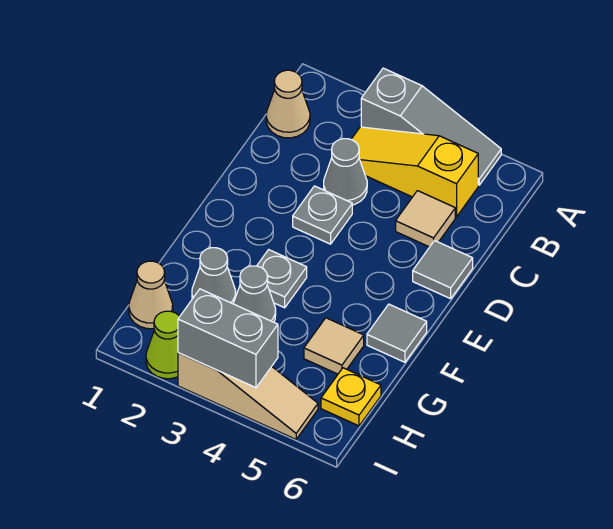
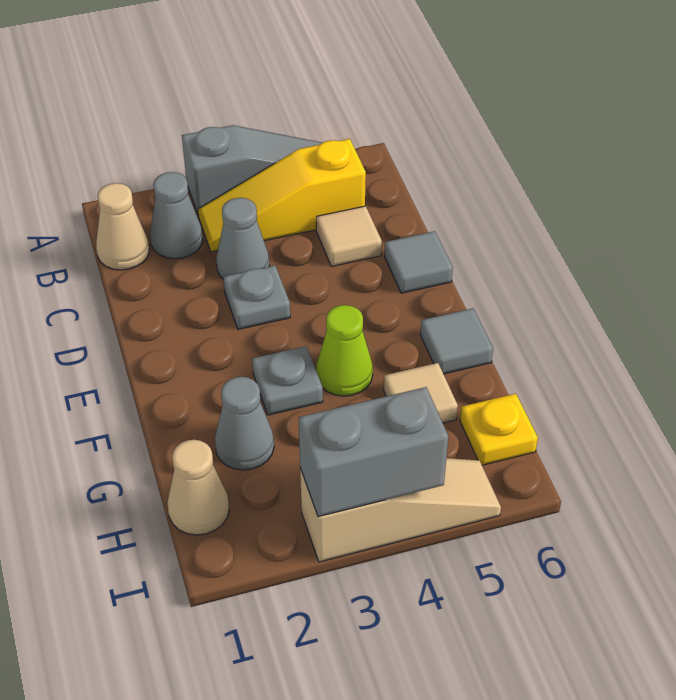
grey cone G3 level 1 -> grey cone B2 level 1
lime cone I2 level 1 -> lime cone F4 level 1

